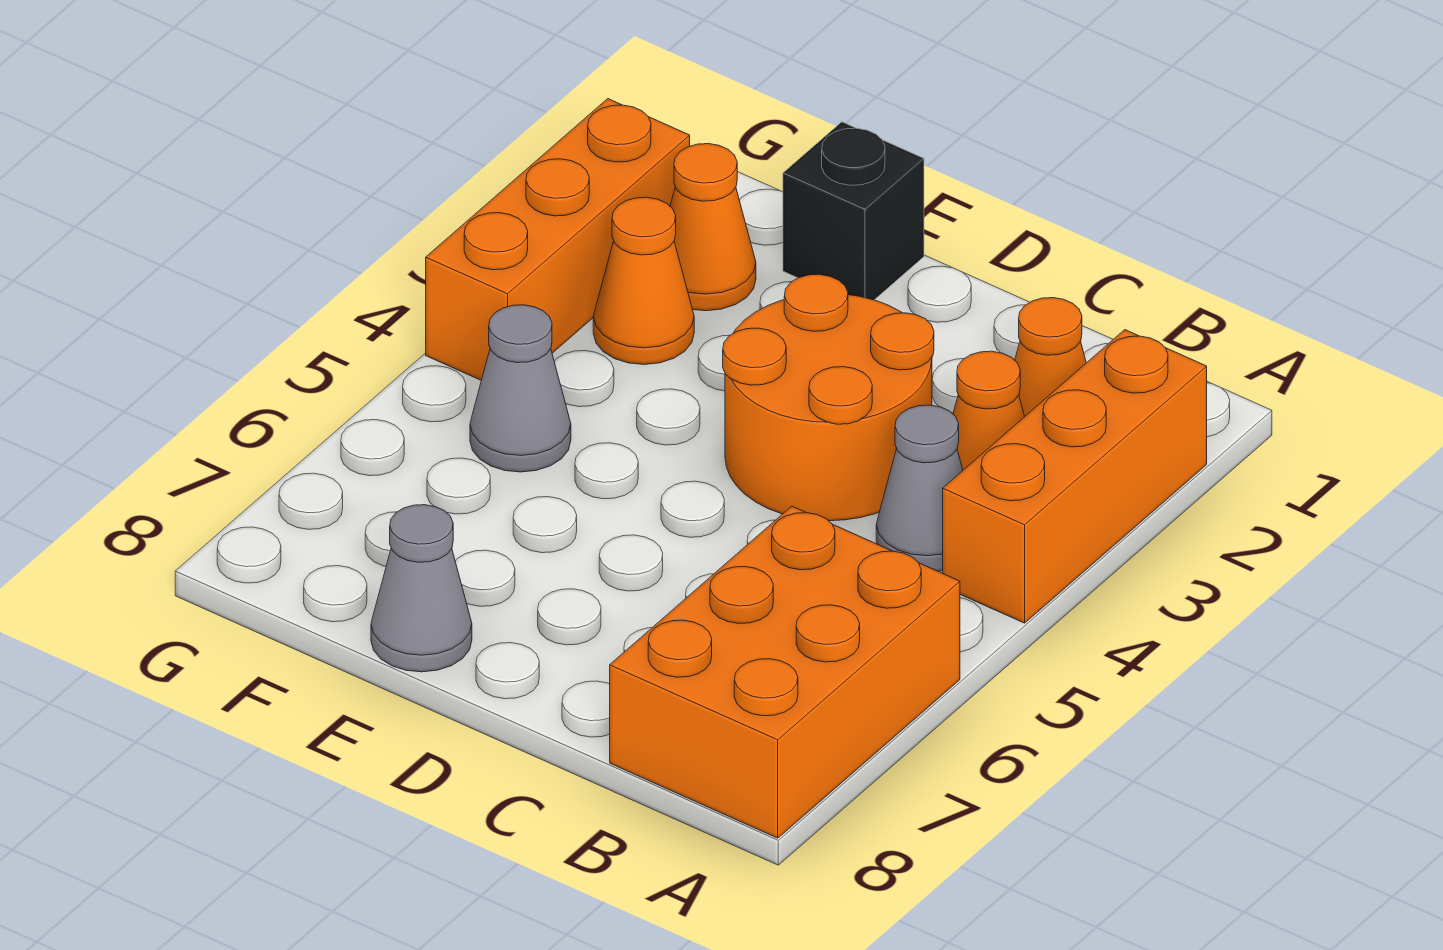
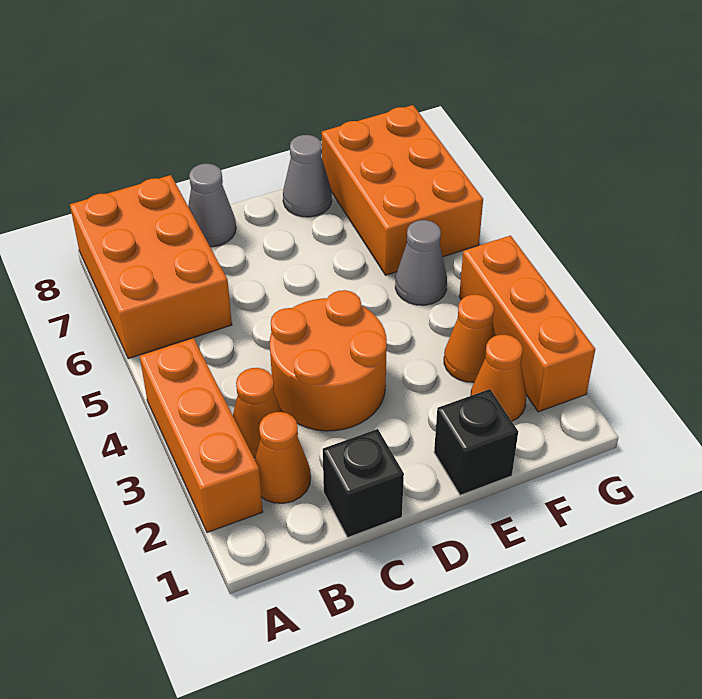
grey cone B4 level 1 -> grey cone C8 level 1
none -> black brick C1 level 1
none -> orange brick F6:G8 level 1

